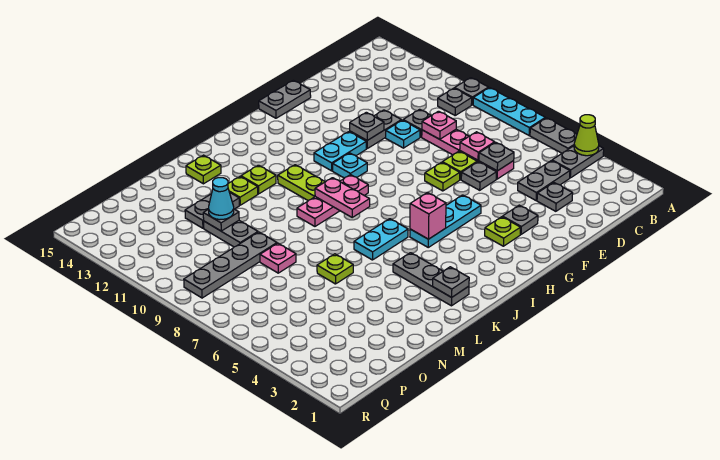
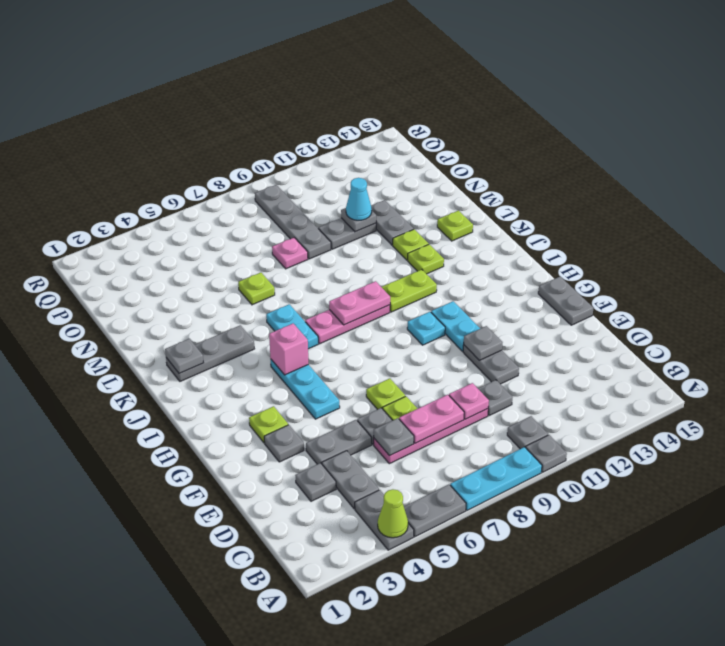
pink plate D7 level 2 -> pink plate D7:D8 level 2
none -> grey plate E4:E5 level 1
cyan plate E10 level 1 -> none
pink plate I9:K9 level 1 -> pink plate J7:J9 level 1

